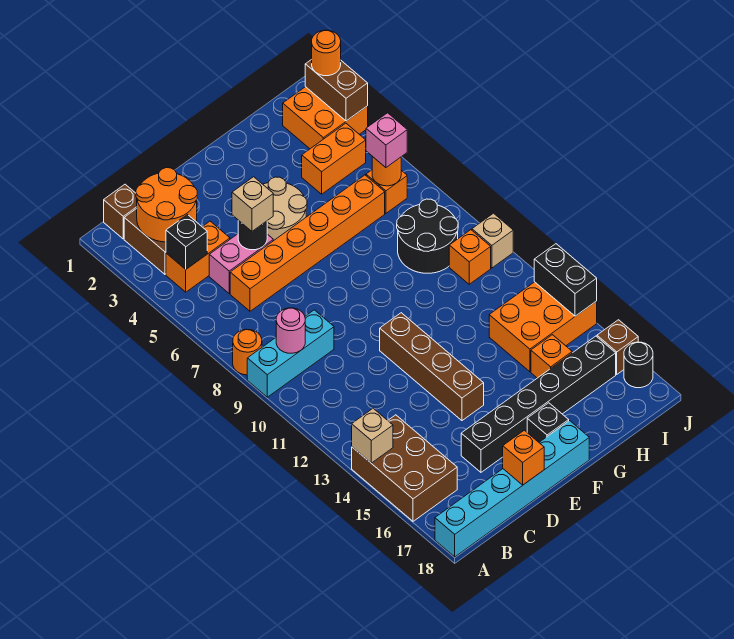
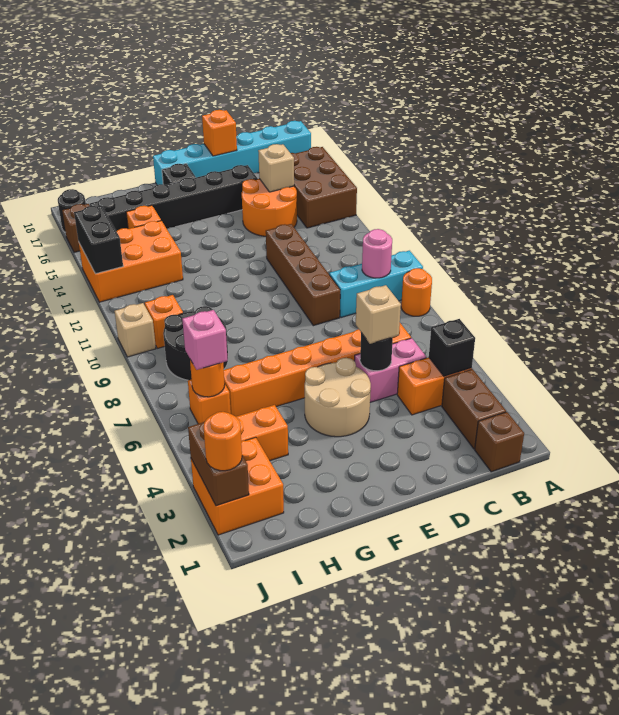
tan brick A14 level 2 -> tan brick C15 level 2
orange round brick B2:C3 level 2 -> orange round brick C14:D15 level 1
brown brick E11:E14 level 1 -> brown brick D9:D12 level 1

